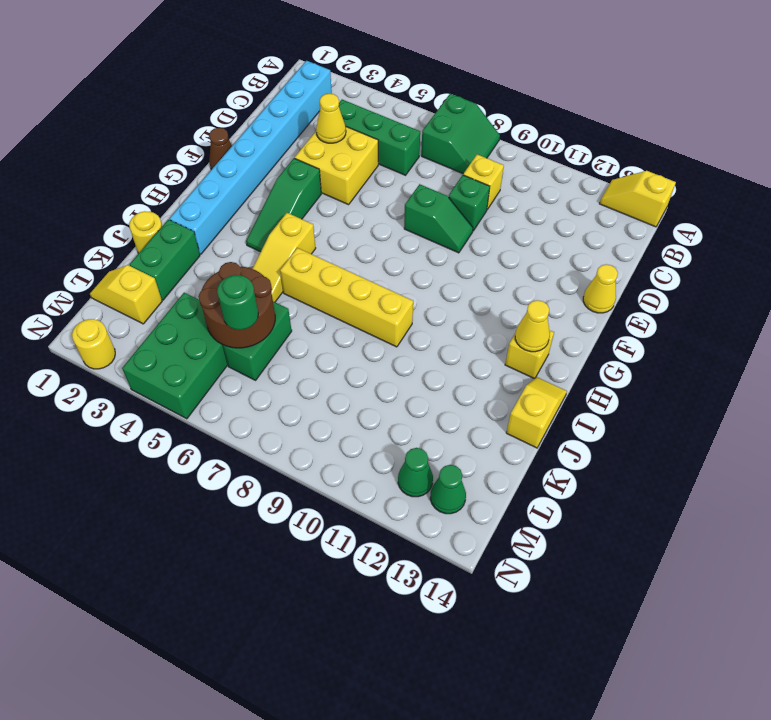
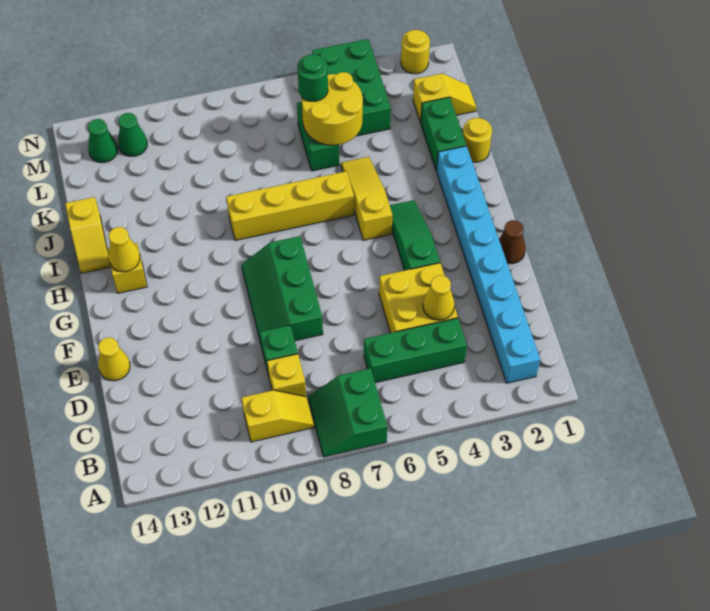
yellow slope A13:A14 level 1 top 14 -> yellow slope B9:B10 level 1 top 10
green slope E8:E9 level 1 top 8 -> green slope E8:G9 level 1 top 8
brown round brick K5:L6 level 2 -> yellow round brick K5:L6 level 2

